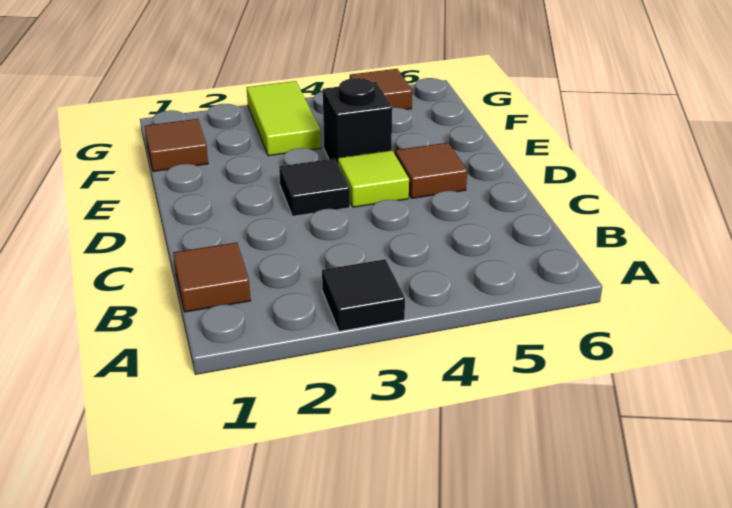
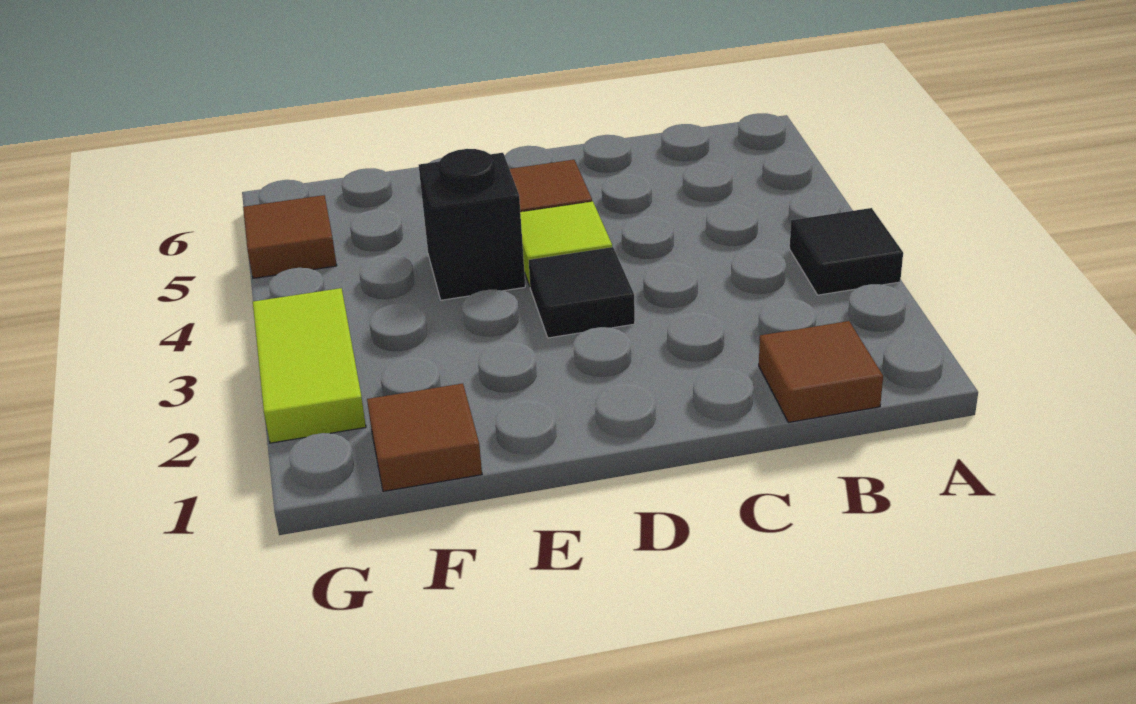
lime tile F3:G3 level 1 -> lime tile G2:G3 level 1

